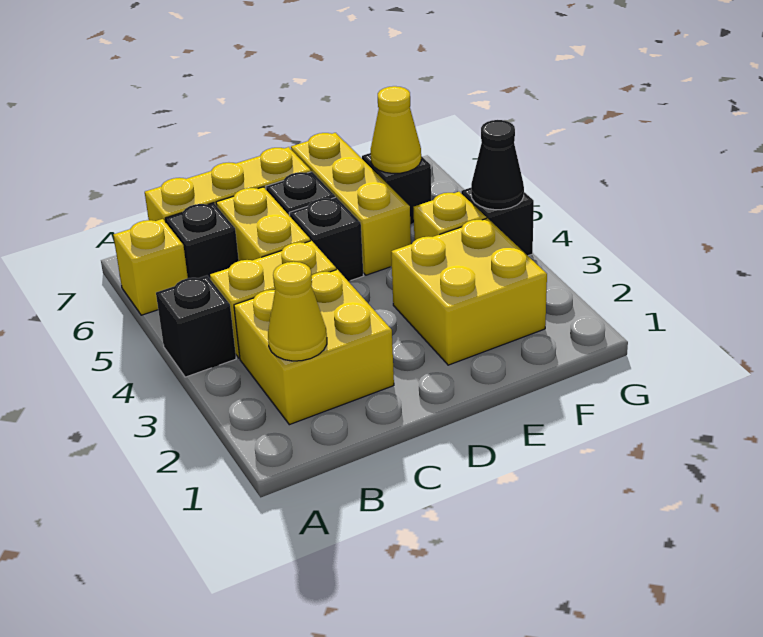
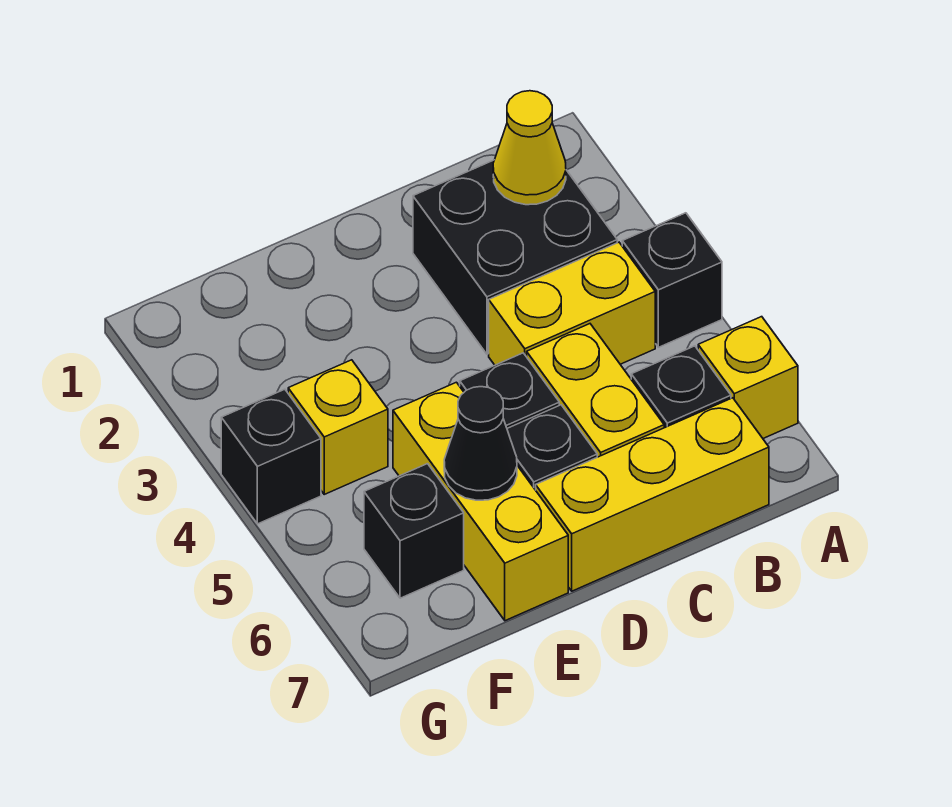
yellow brick B2:C3 level 1 -> black brick B2:C3 level 1
yellow brick E2:F3 level 1 -> none
yellow cone F6 level 2 -> none
black cone G4 level 2 -> black cone E6 level 2

